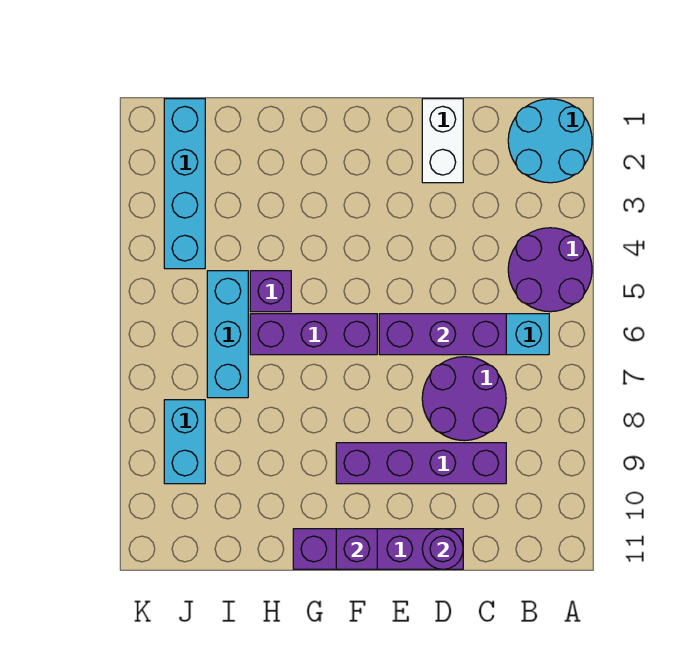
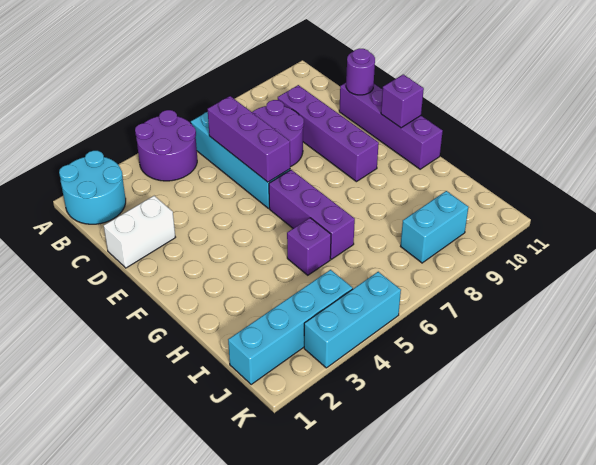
cyan brick I5:I7 level 1 -> cyan brick K3:K5 level 1

